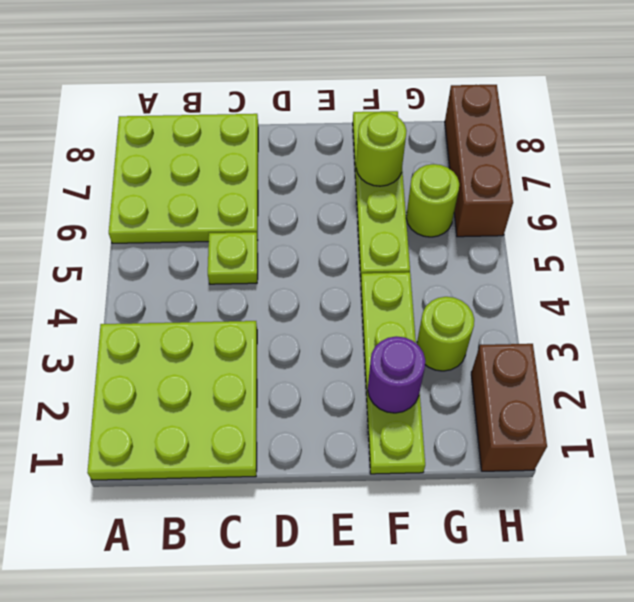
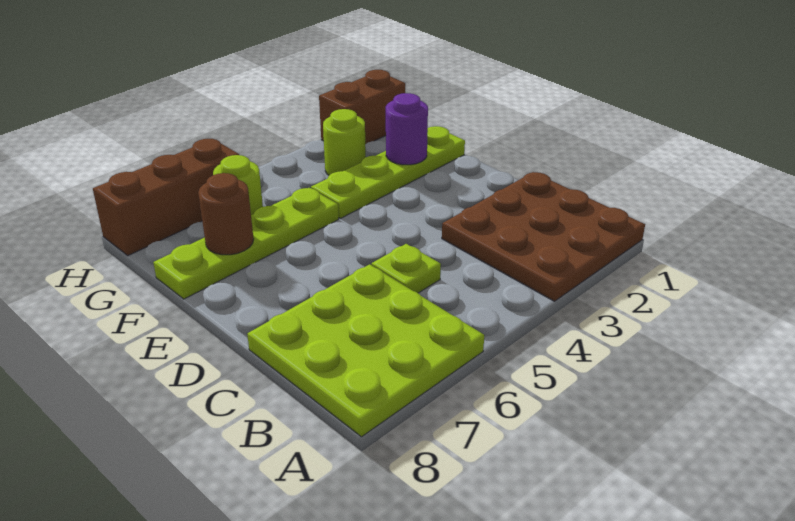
lime plate A1:C3 level 1 -> brown plate A1:C3 level 1
lime round brick F7 level 2 -> brown round brick F7 level 2

